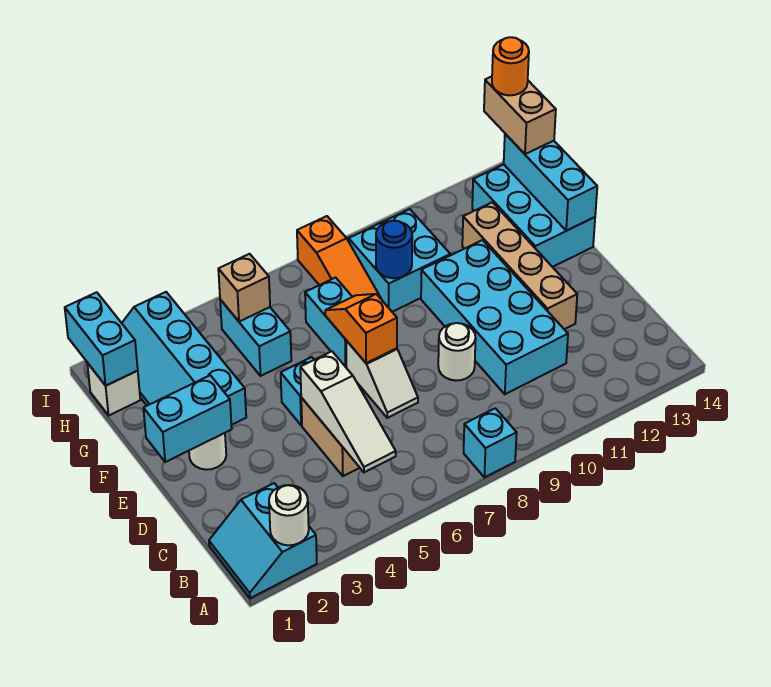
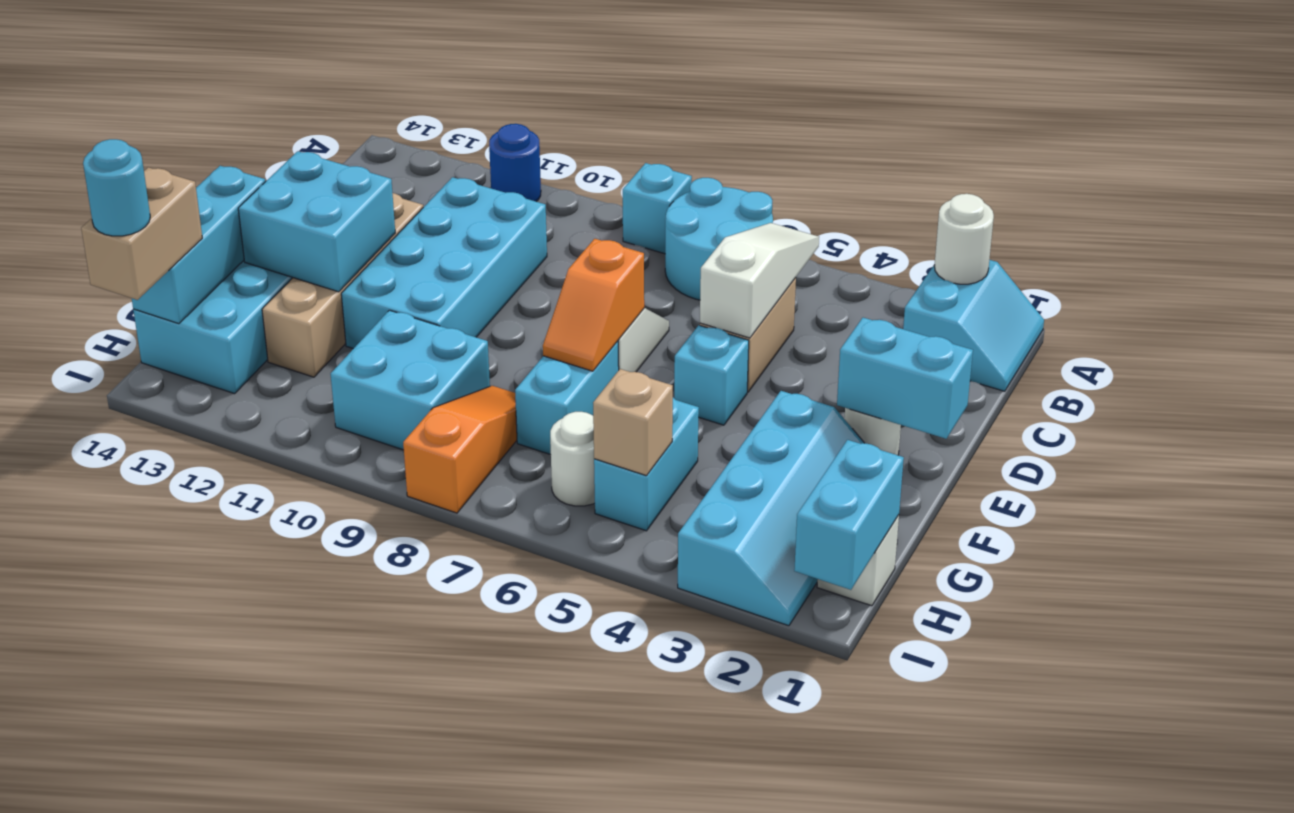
none -> cyan round brick A6:B7 level 1
white round brick D9 level 1 -> white round brick H6 level 1
none -> cyan brick E12:F13 level 2
blue round brick G9 level 2 -> blue round brick A11 level 1
orange round brick I14 level 4 -> cyan round brick I14 level 4

